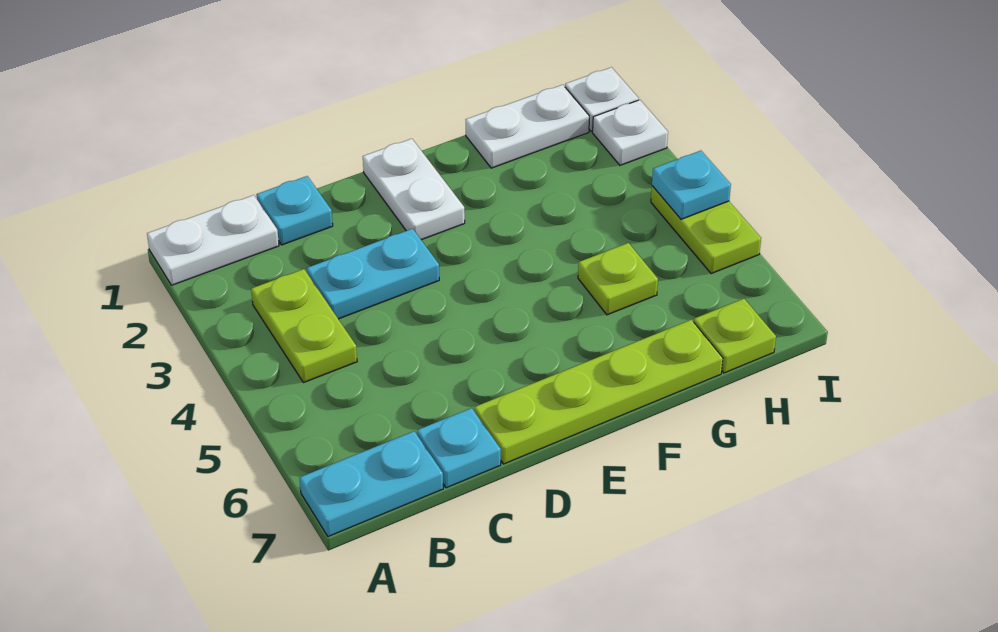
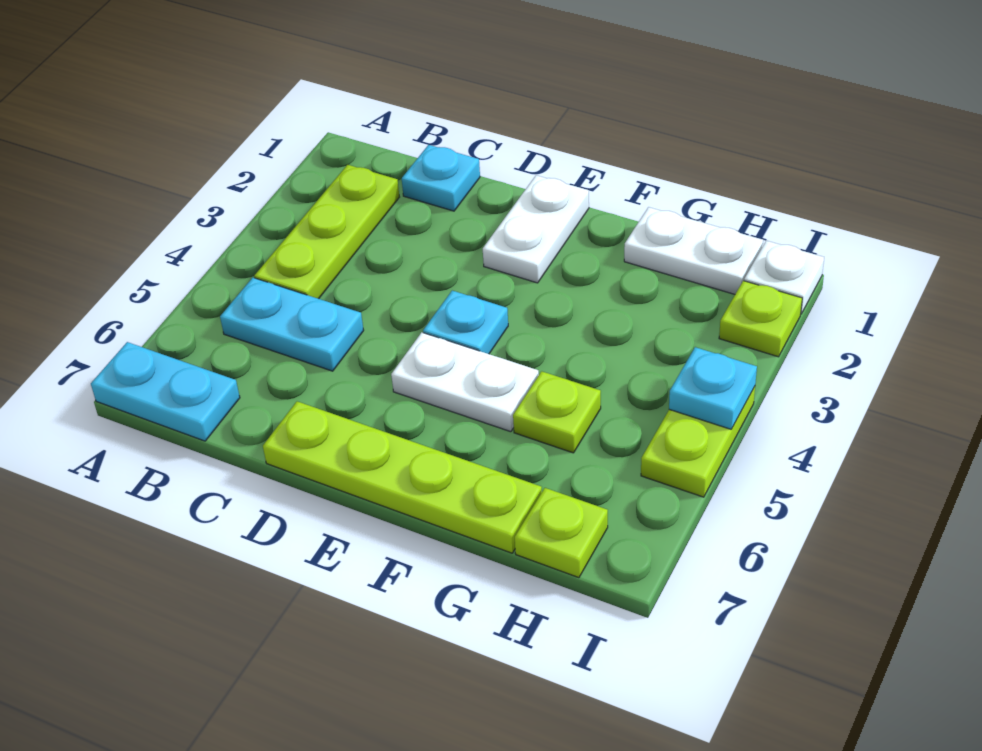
white plate A1:B1 level 1 -> white plate E5:F5 level 1
lime plate B3:B4 level 1 -> lime plate B2:B4 level 1
cyan plate C3:D3 level 1 -> cyan plate B5:C5 level 1
cyan plate C7 level 1 -> cyan plate E4 level 1
white plate I2 level 1 -> lime plate I2 level 1

